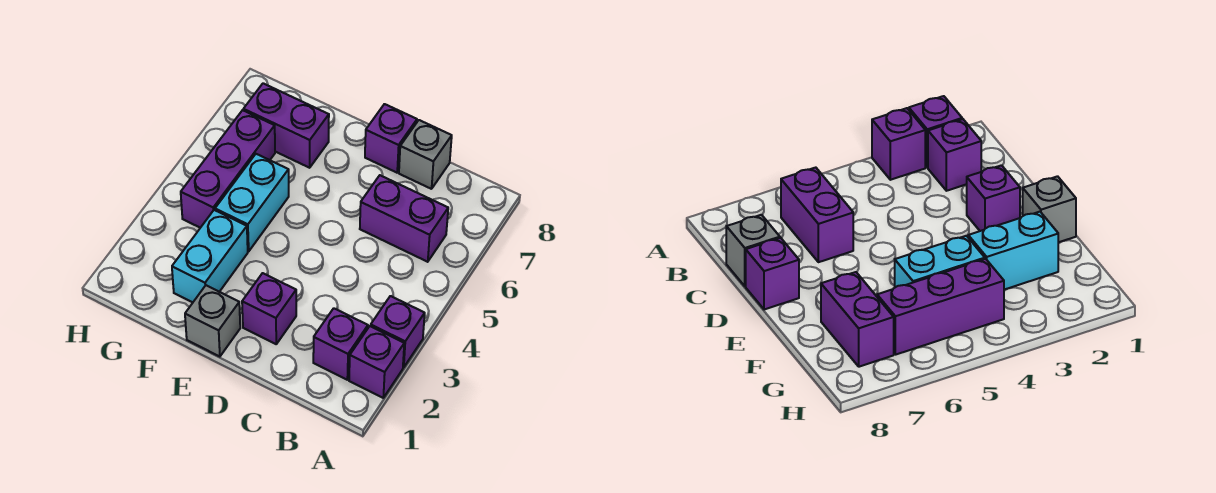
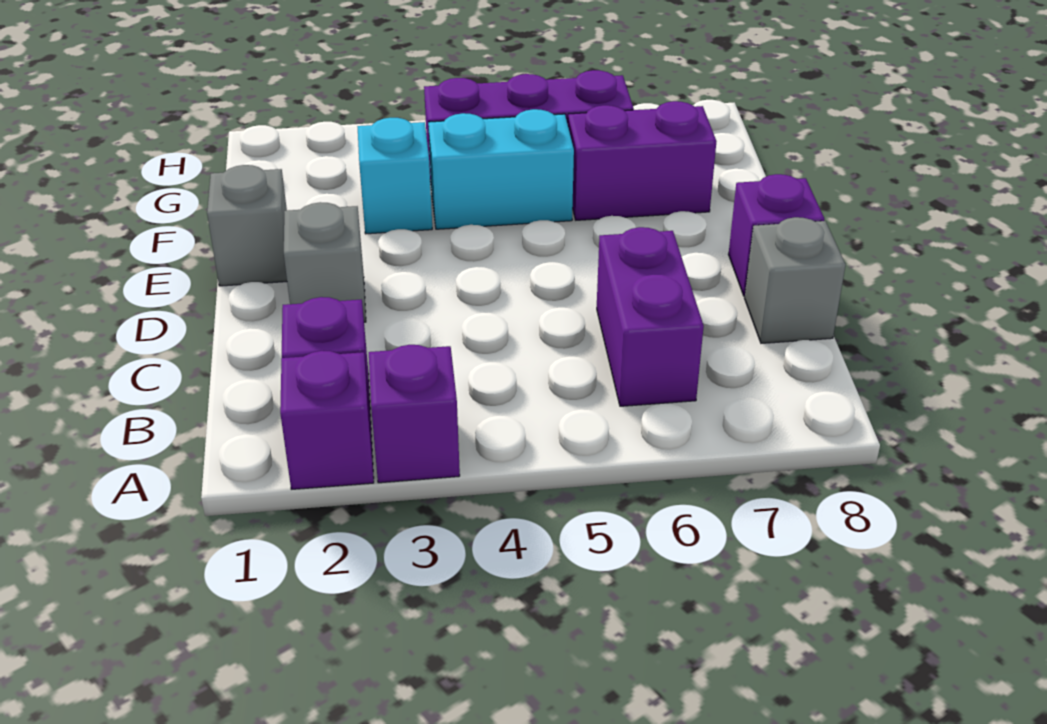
purple brick D2 level 1 -> grey brick D2 level 1
cyan brick F2:F3 level 1 -> cyan brick F3 level 1
purple brick F7:G7 level 1 -> purple brick F6:F7 level 1

